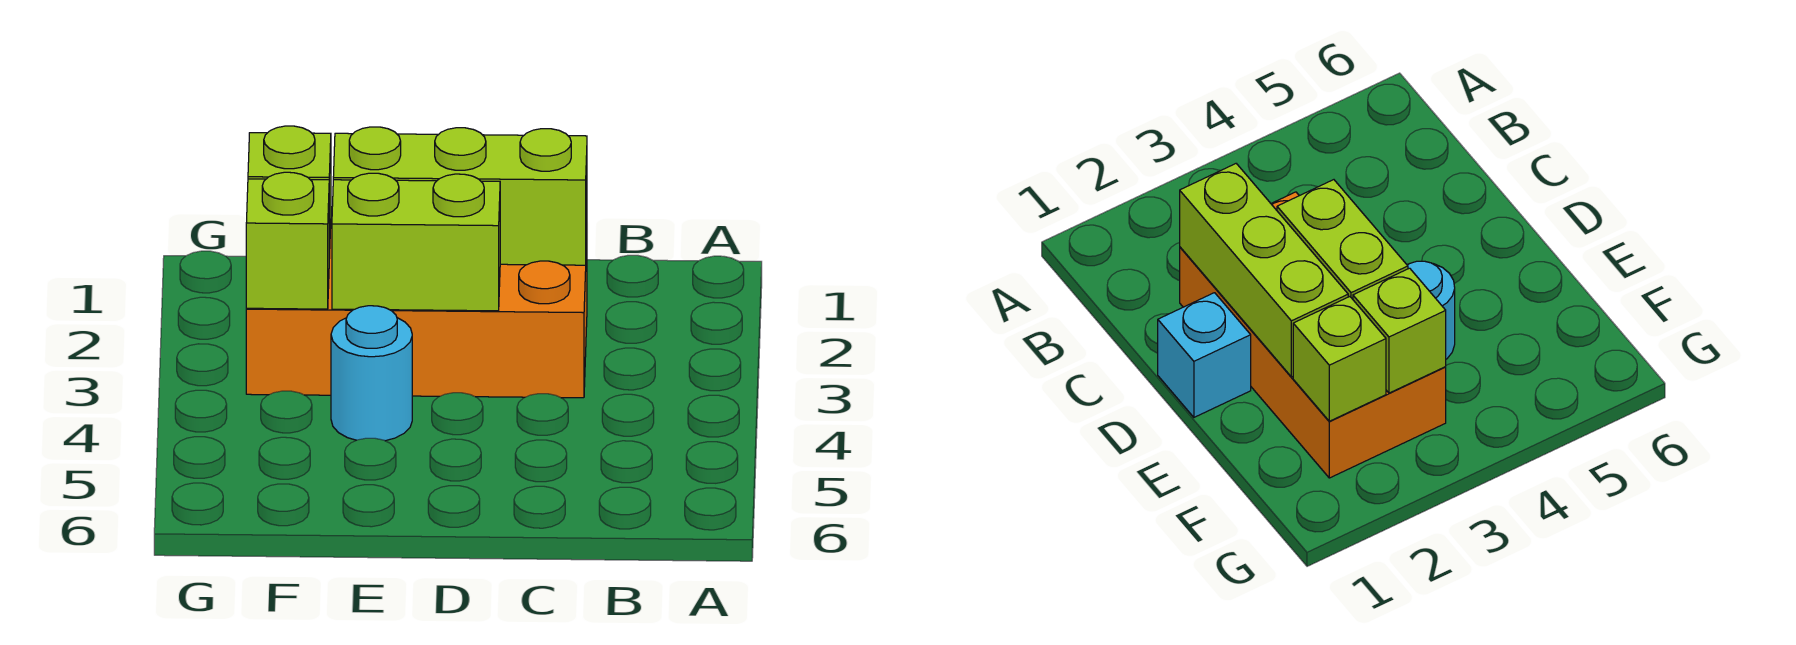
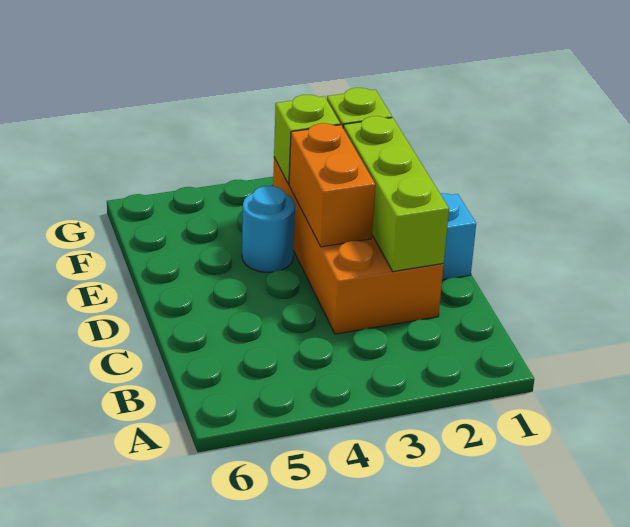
lime brick D3:E3 level 2 -> orange brick D3:E3 level 2

